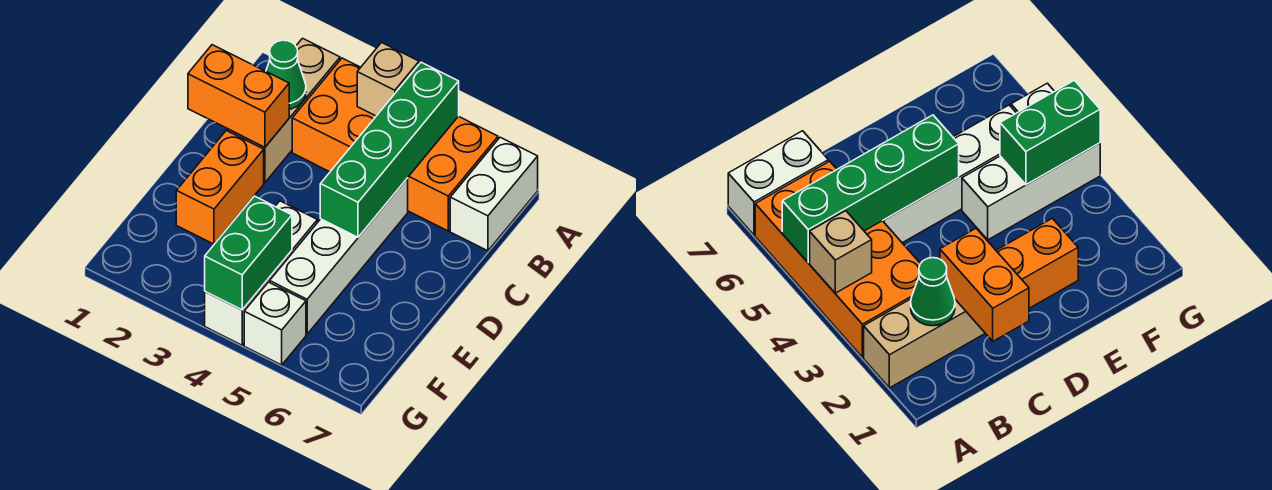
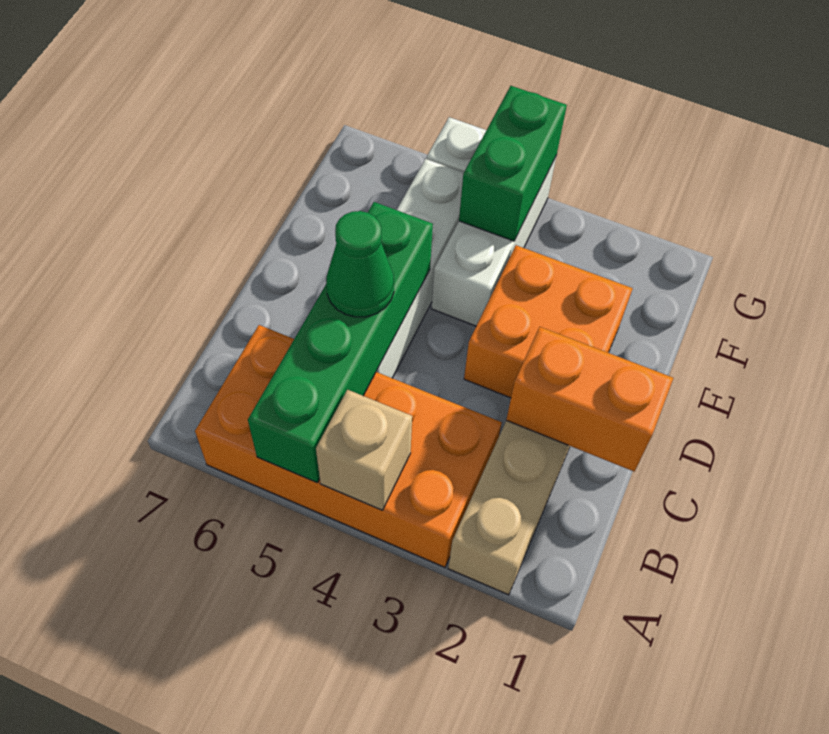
white brick A7:B7 level 1 -> none
green cone B2 level 2 -> green cone C5 level 3
orange brick D2:E2 level 1 -> orange brick D2:E3 level 1

